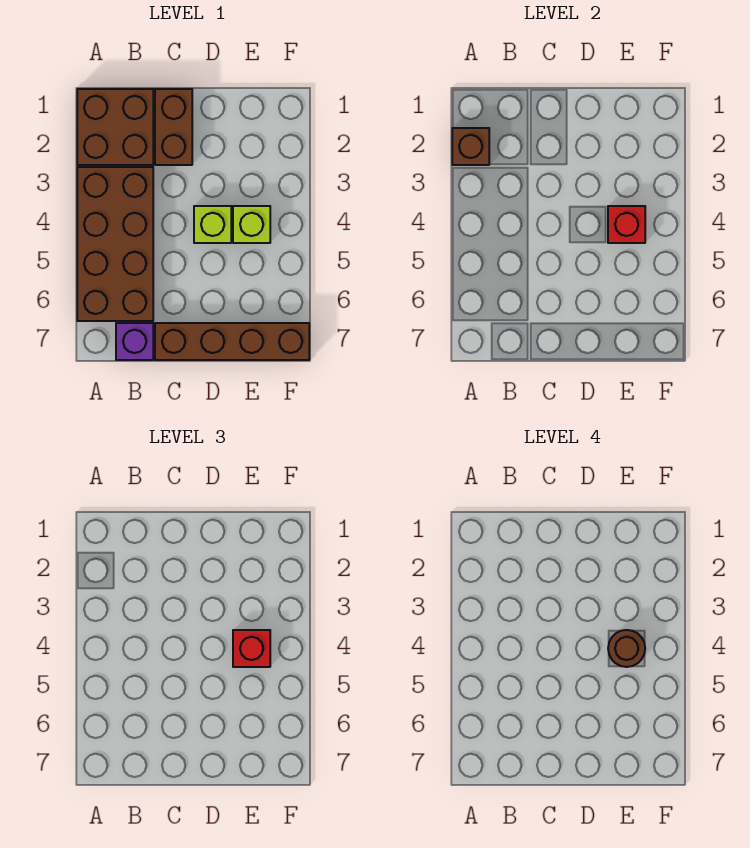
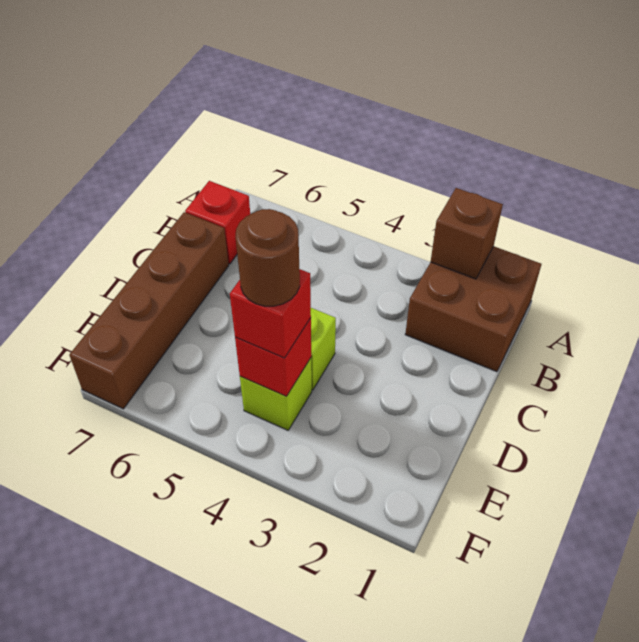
brown brick A3:B6 level 1 -> none
purple brick B7 level 1 -> red brick B7 level 1
brown brick C1:C2 level 1 -> none

